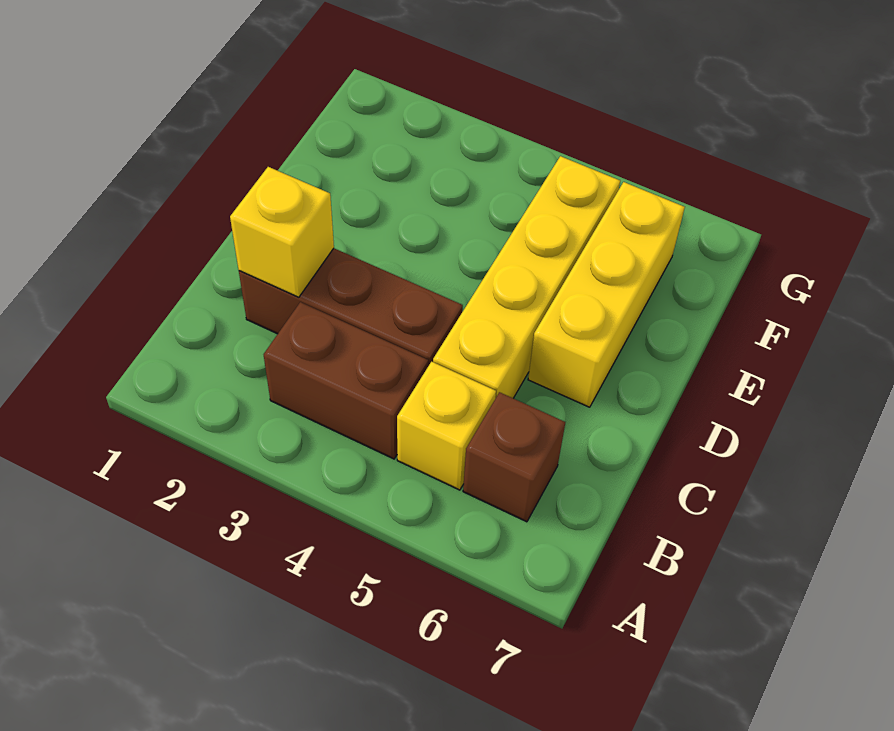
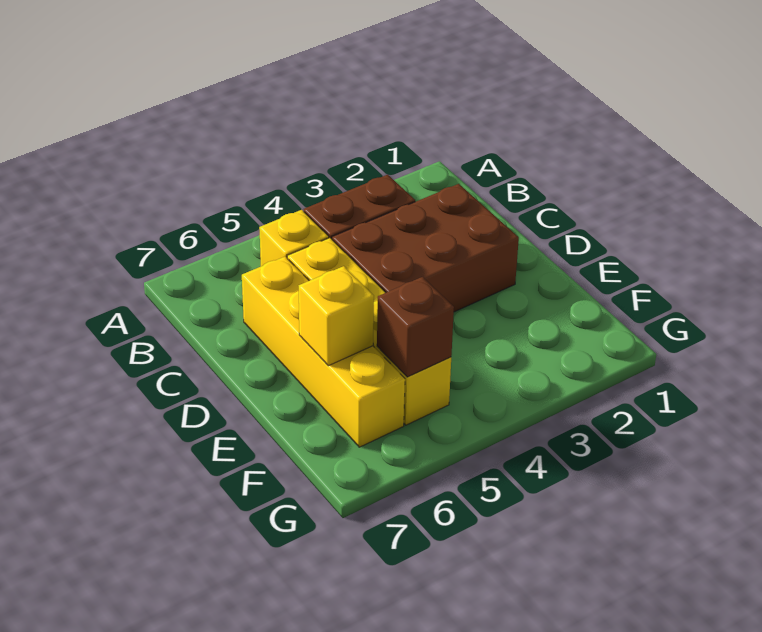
brown brick B6 level 1 -> brown brick F5 level 2
brown brick C2:C4 level 1 -> brown brick C2:D4 level 1
yellow brick C2 level 2 -> yellow brick E6 level 2
yellow brick D6:F6 level 1 -> yellow brick C6:F6 level 1

